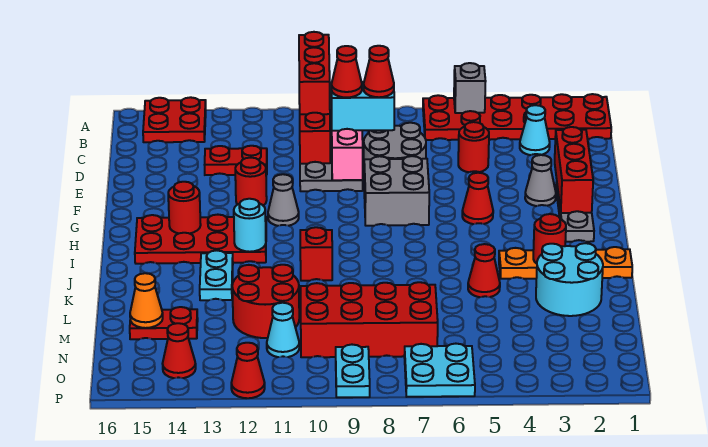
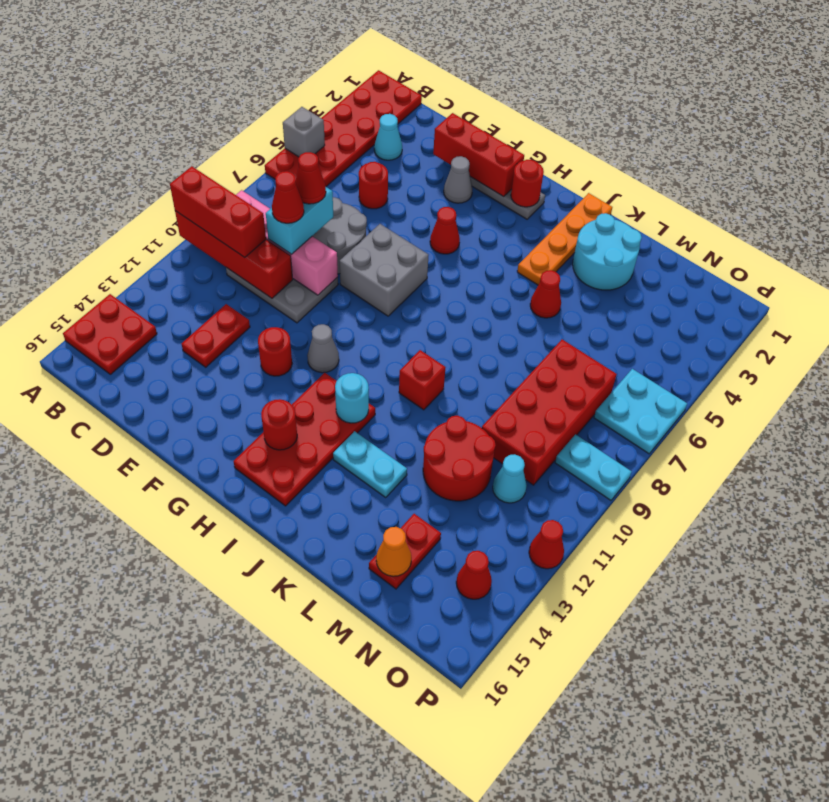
red round brick J3 level 2 -> red round brick H2 level 2

